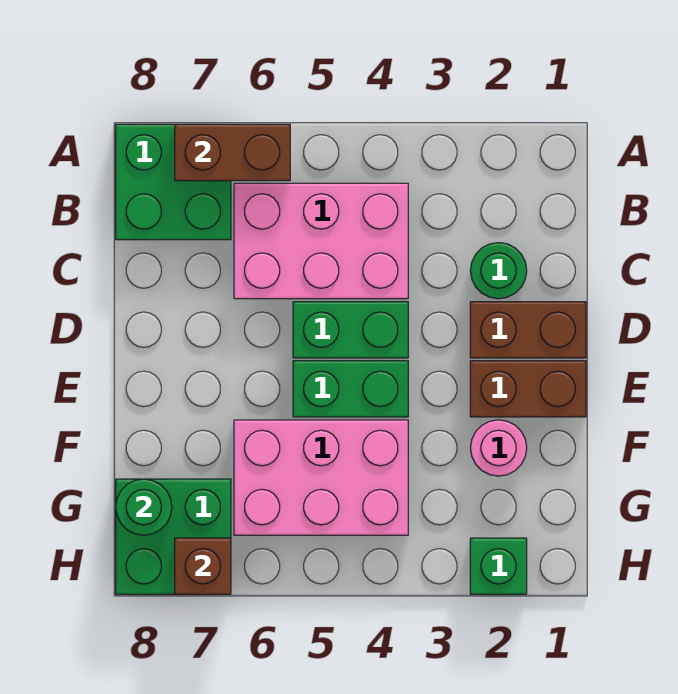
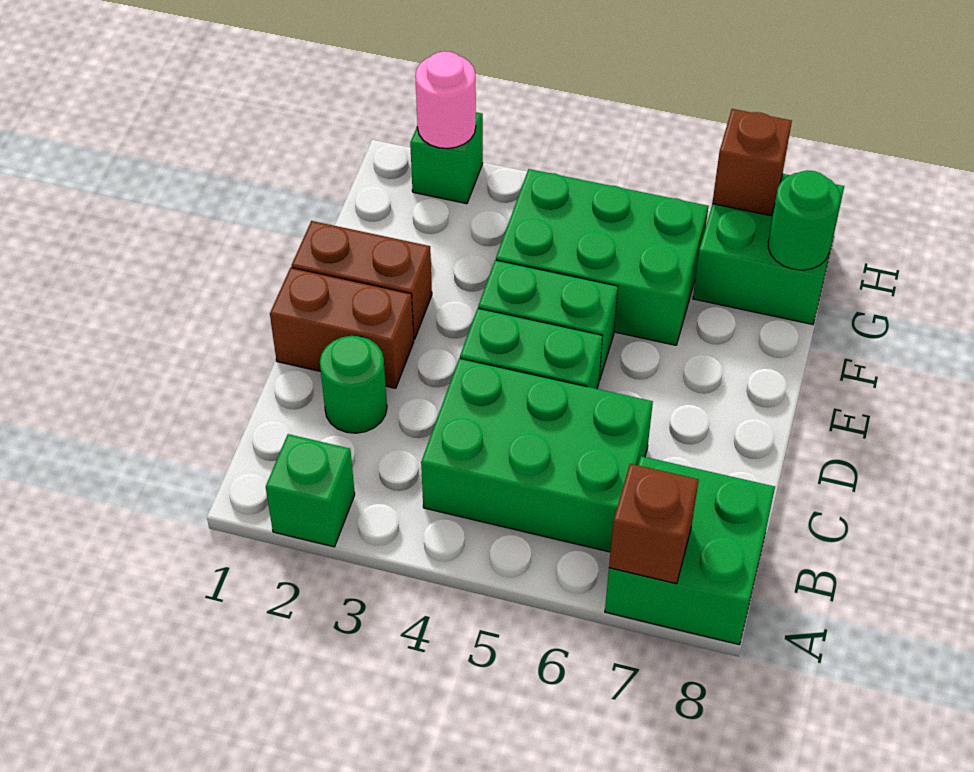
none -> green brick A2 level 1
brown brick A6:A7 level 2 -> brown brick A7 level 2
pink brick B4:C6 level 1 -> green brick B4:C6 level 1
pink round brick F2 level 1 -> pink round brick H2 level 2
pink brick F4:G6 level 1 -> green brick F4:G6 level 1

